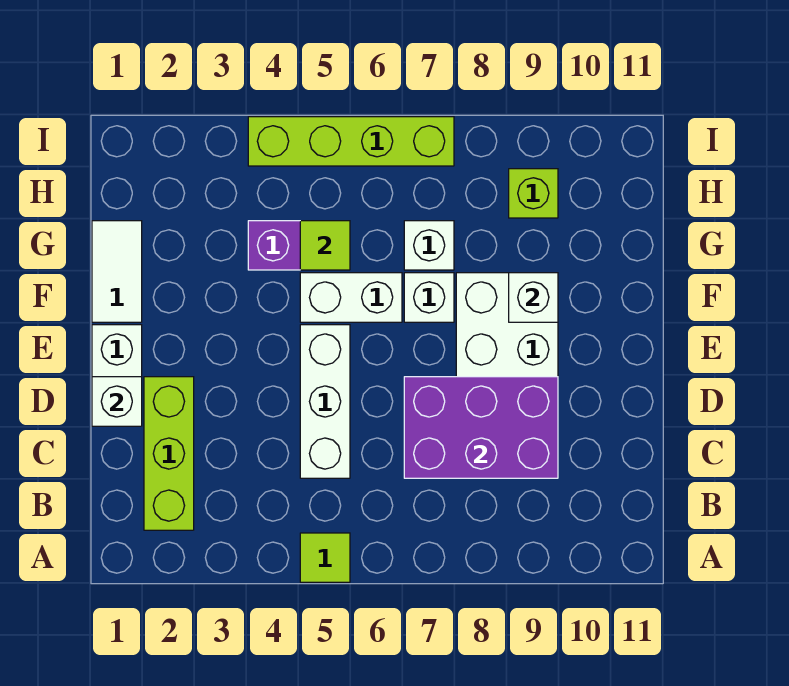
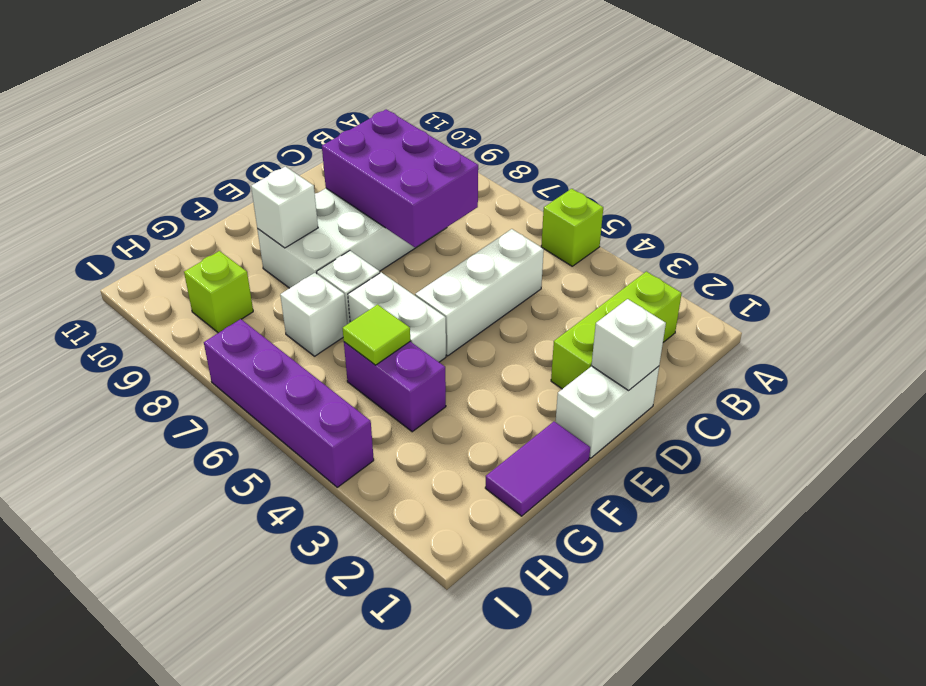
lime tile A5 level 1 -> lime brick A5 level 1
white tile F1:G1 level 1 -> purple tile F1:G1 level 1
lime brick I4:I7 level 1 -> purple brick I4:I7 level 1

